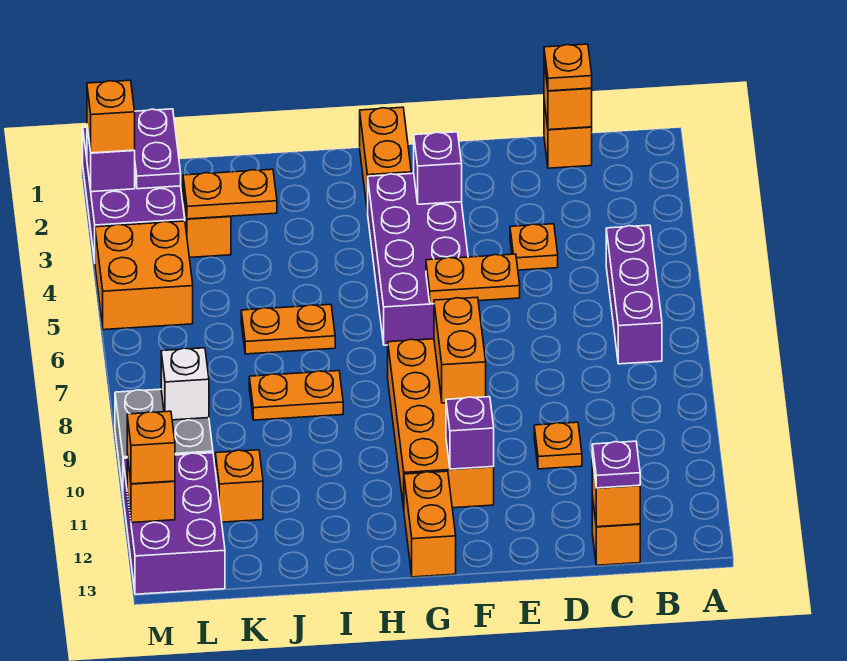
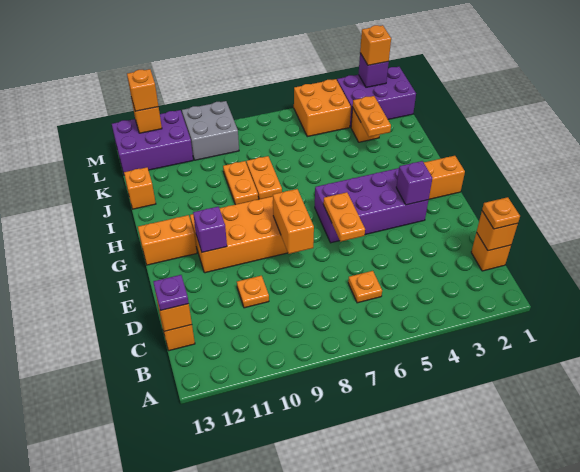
purple brick B5:B7 level 1 -> none
orange plate D4 level 1 -> orange plate C6 level 1
orange brick F8:F9 level 2 -> orange brick E8:F8 level 2
orange plate I6:J6 level 1 -> orange plate I9:J9 level 1
orange brick K11 level 1 -> orange brick J13 level 1
purple plate L1:L2 level 2 -> none
white brick L9 level 2 -> none

